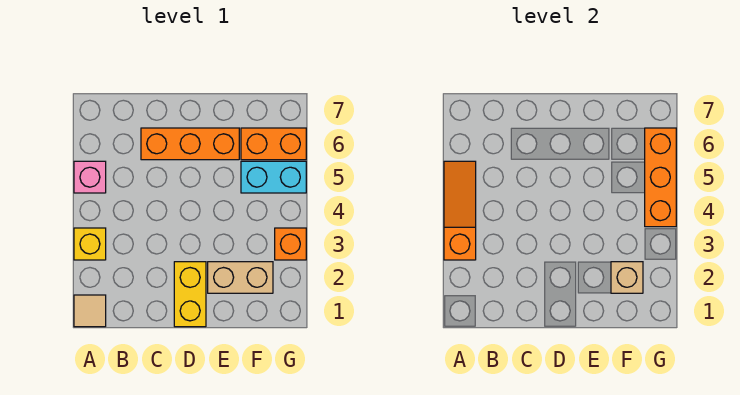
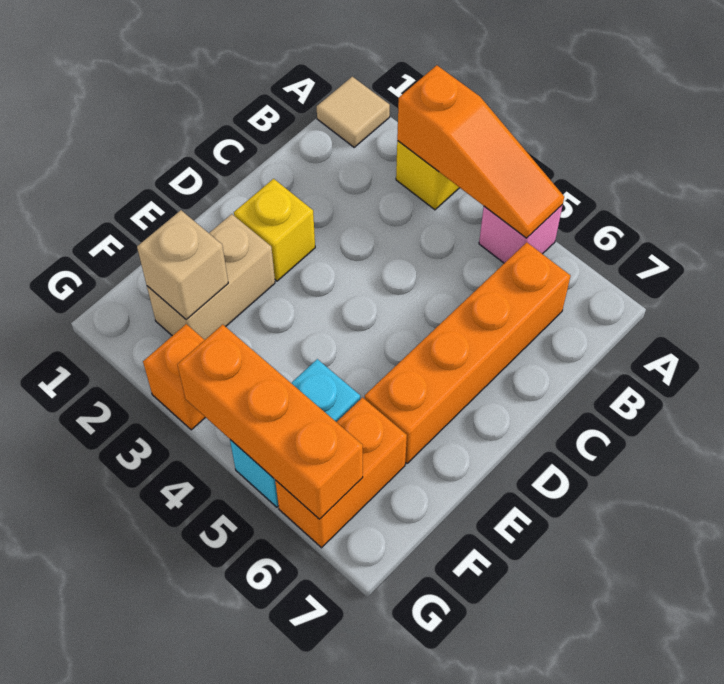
orange brick C6:E6 level 1 -> orange brick B6:E6 level 1
yellow brick D1:D2 level 1 -> yellow brick D2 level 1

